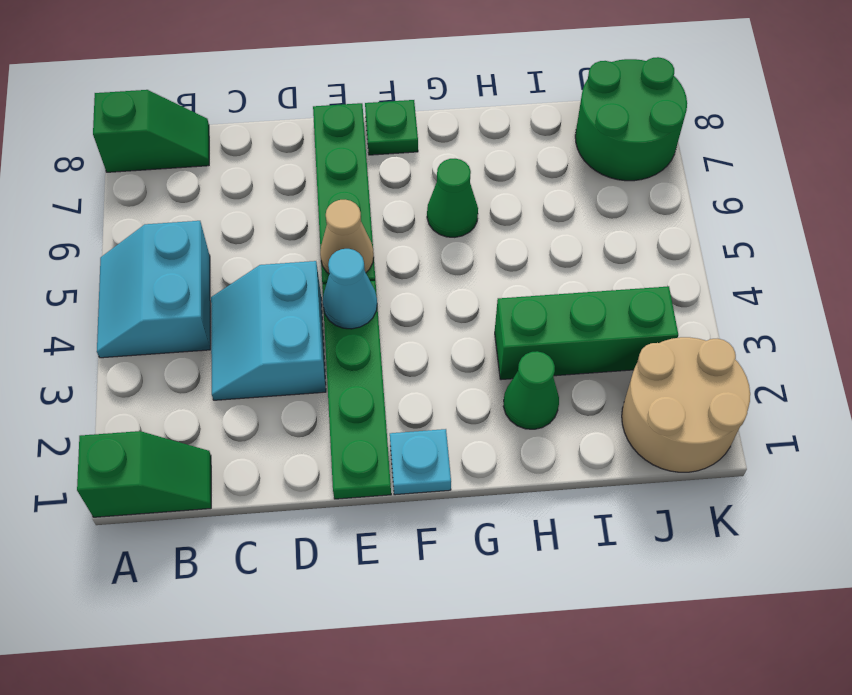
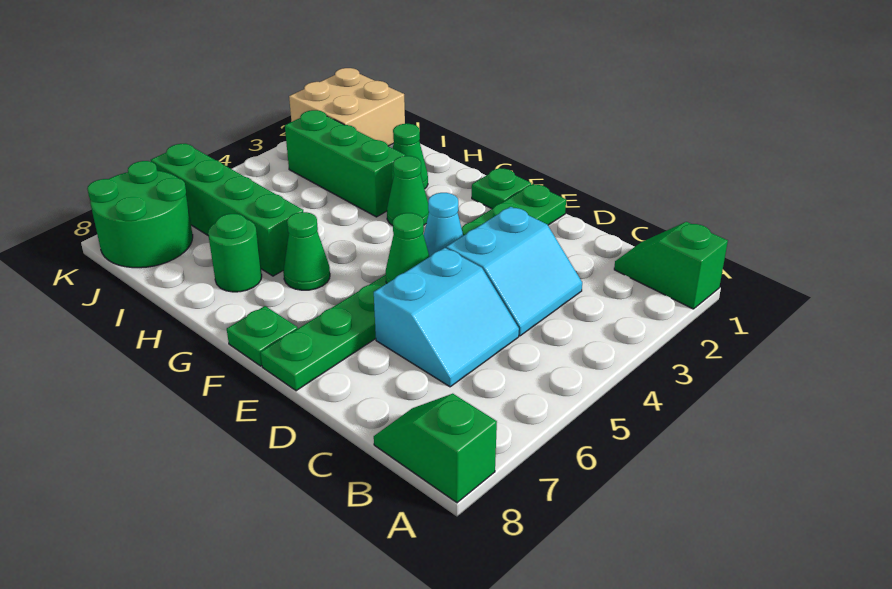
cyan slope A4:B5 level 1 top B -> cyan slope C5:D6 level 1 top D
tan cone E5 level 2 -> green cone E5 level 2
cyan plate F1 level 1 -> green plate F1 level 1
none -> green cone G3 level 1
none -> green brick H6:K6 level 1
none -> green round brick H7 level 1
tan round brick J1:K2 level 1 -> tan brick J1:K2 level 1

